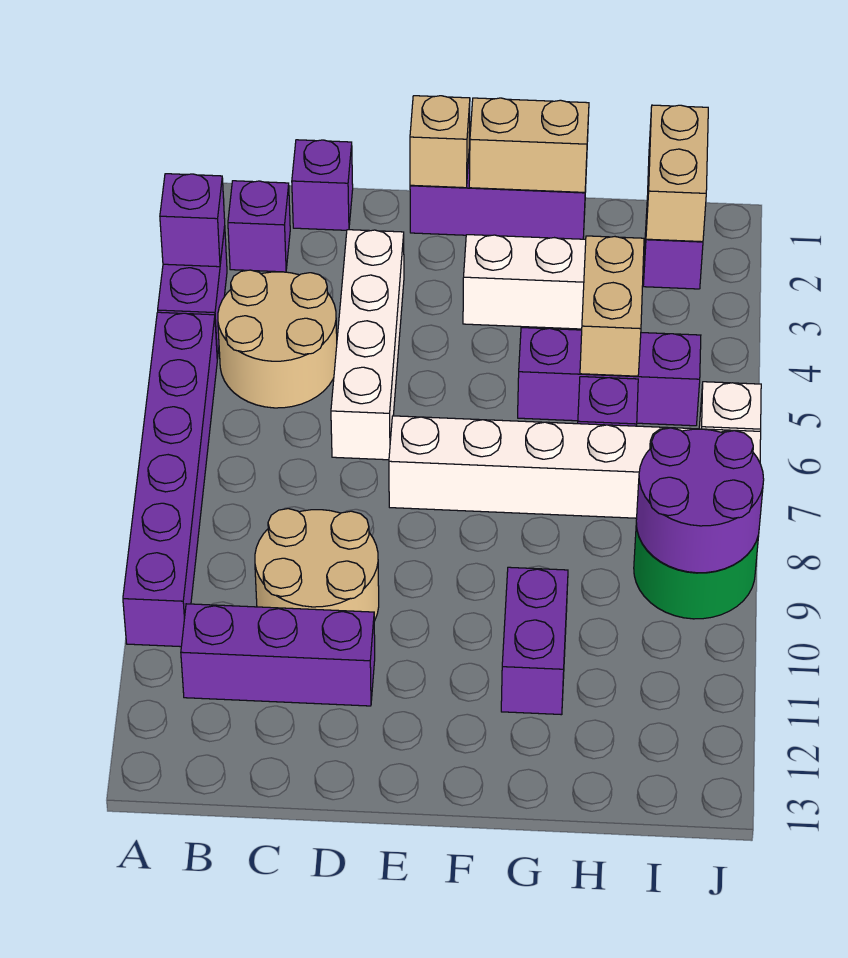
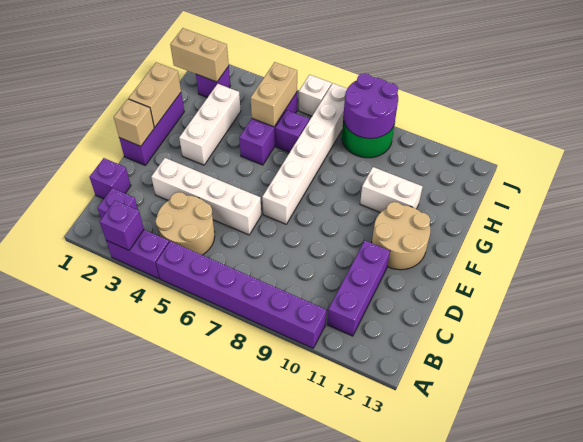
tan round brick C9:D10 level 1 -> tan round brick E11:F12 level 1
purple brick G10:G11 level 1 -> white brick G10:G11 level 1
tan brick H4:H5 level 2 -> tan brick H5:I5 level 2

